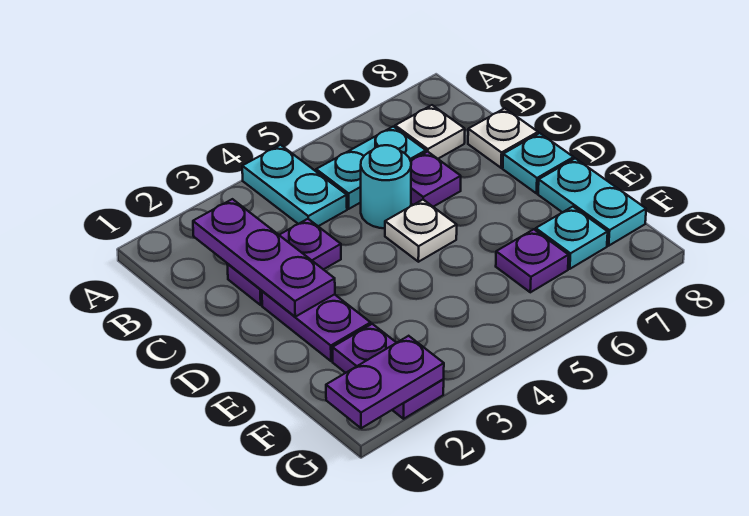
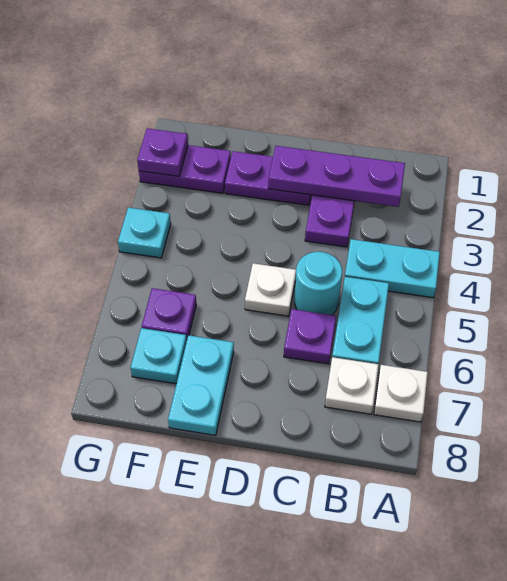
white plate C8 level 1 -> white plate A7 level 1
cyan plate D8 level 1 -> cyan plate G4 level 1
cyan plate E8:F8 level 1 -> cyan plate E7:E8 level 1
purple plate G1:G2 level 2 -> purple plate G2 level 2

